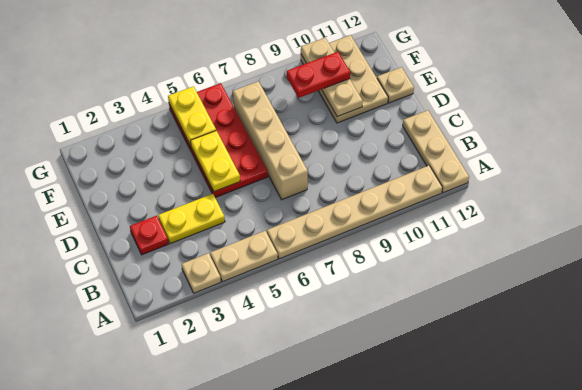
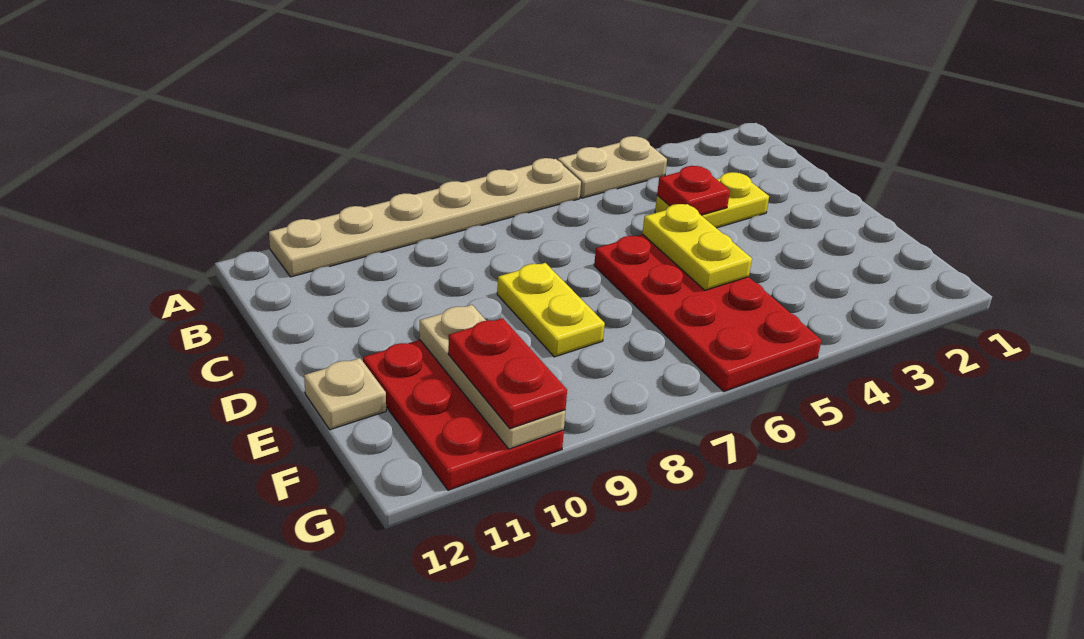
tan plate A3 level 1 -> none
tan plate A12:C12 level 1 -> none
red plate C2 level 1 -> red plate C4 level 2
tan brick C7:F7 level 1 -> none
tan plate E10:G11 level 1 -> red plate E10:G11 level 1
yellow plate F5:G5 level 2 -> yellow plate D8:E8 level 1
red plate F9:F10 level 3 -> red plate F10:G10 level 3

